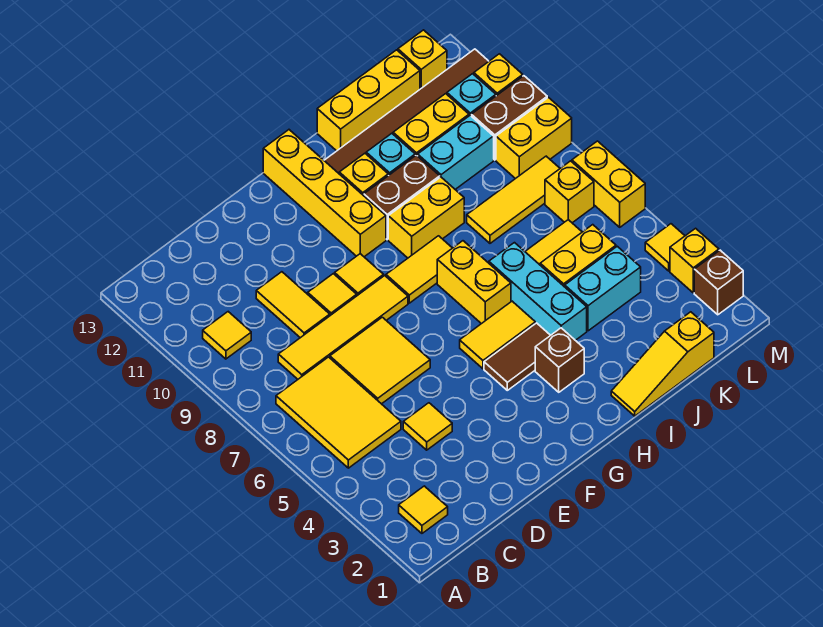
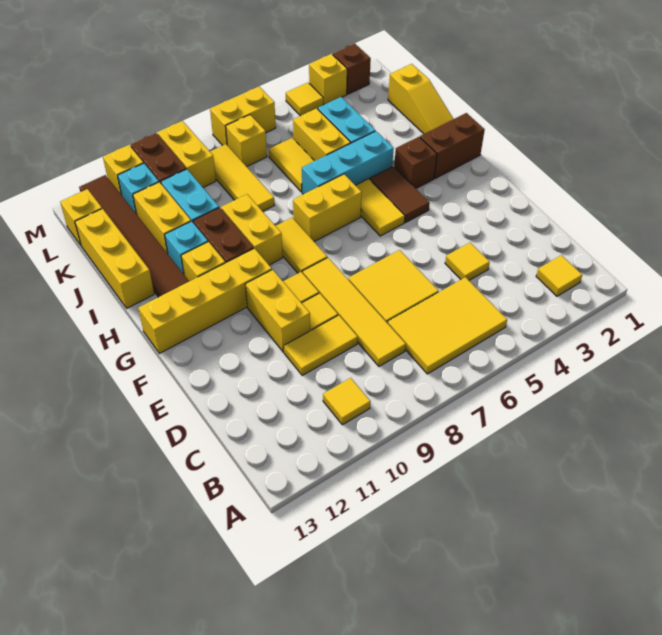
none -> yellow brick E10:F10 level 1
none -> brown brick H1:H2 level 1

